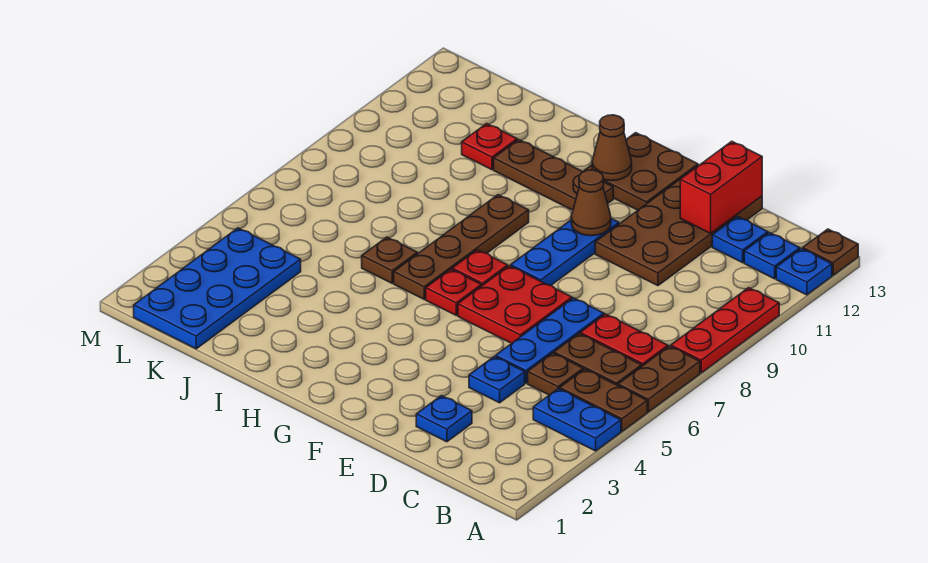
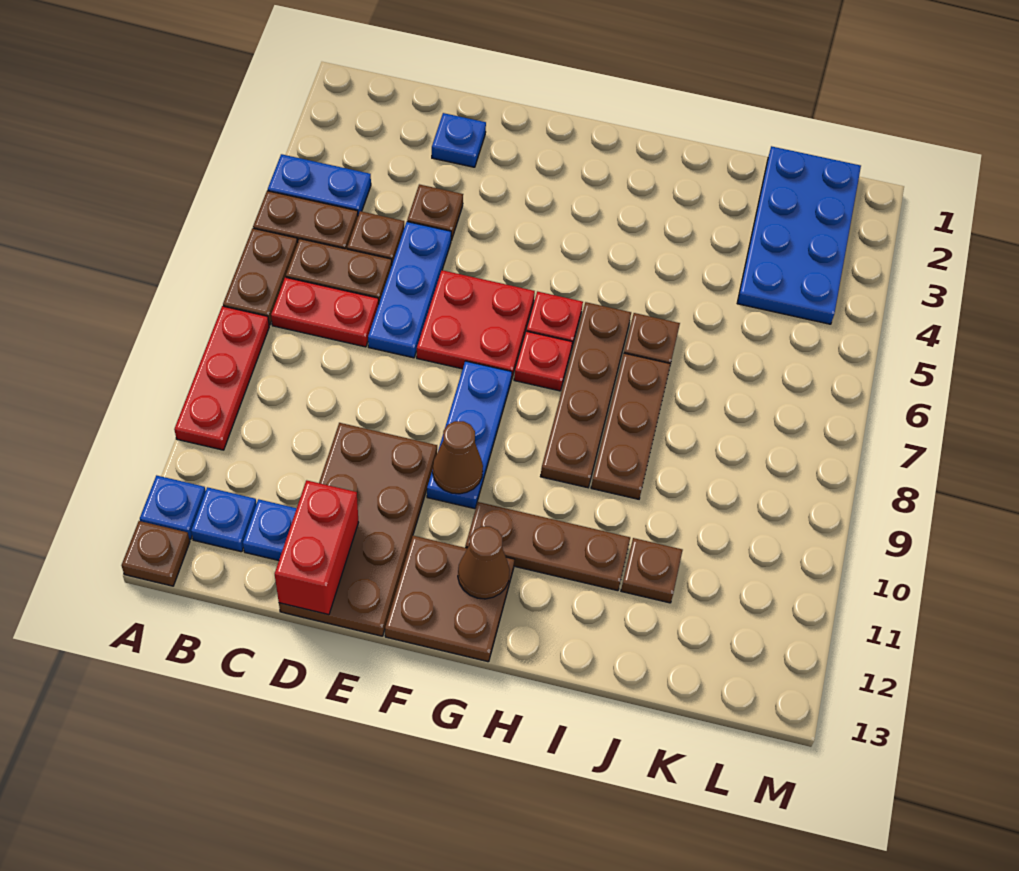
blue plate D4 level 1 -> brown plate D4 level 1
none -> brown plate I7:I9 level 1
red plate J11 level 1 -> brown plate J11 level 1

